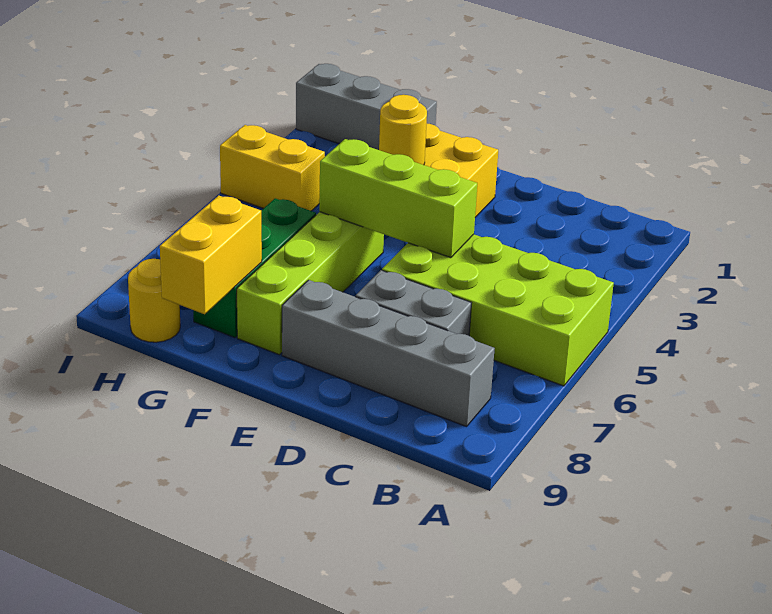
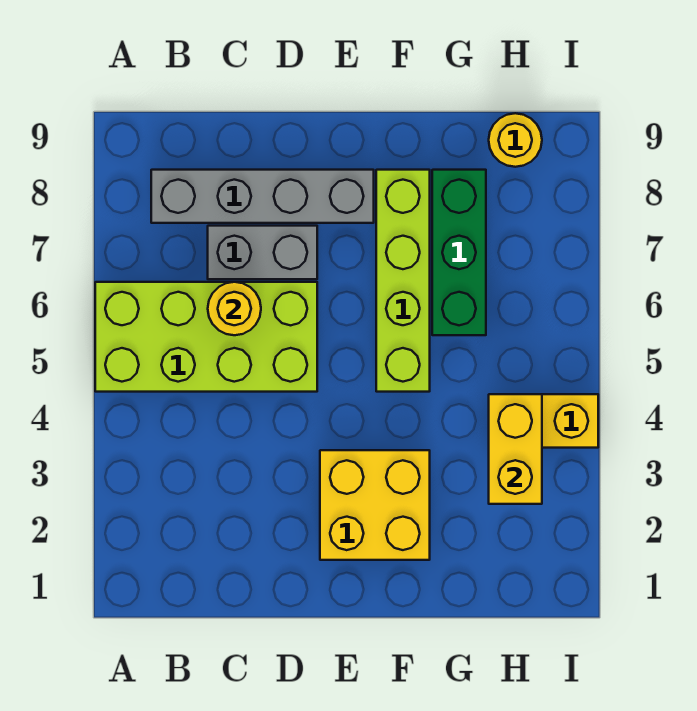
lime brick D5:F5 level 2 -> none
yellow round brick F3 level 2 -> yellow round brick C6 level 2
grey brick G1:I1 level 1 -> none
yellow brick G8:G9 level 2 -> yellow brick H3:H4 level 2

